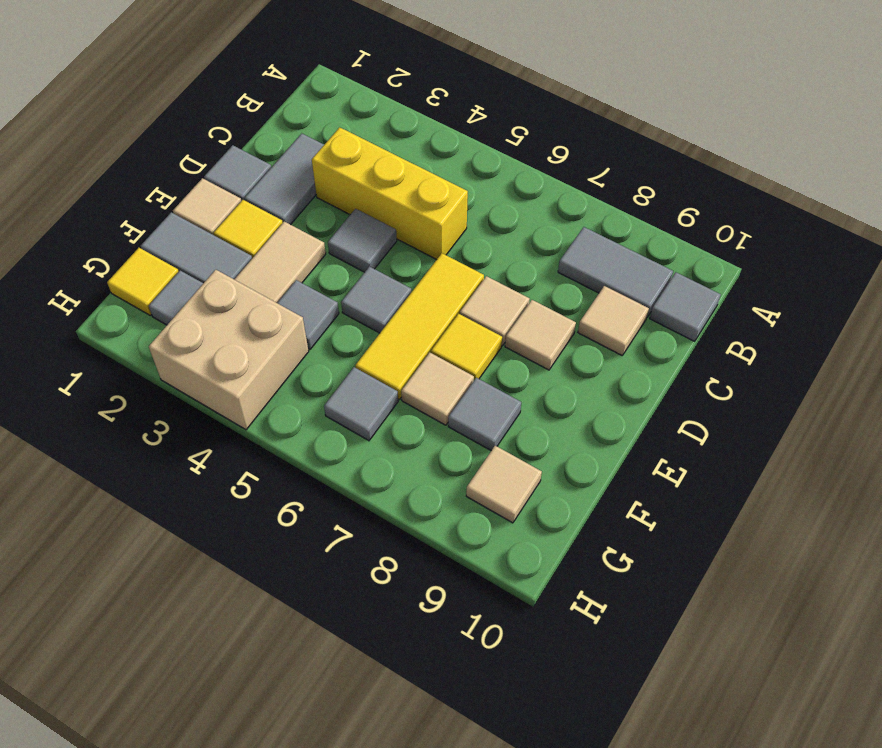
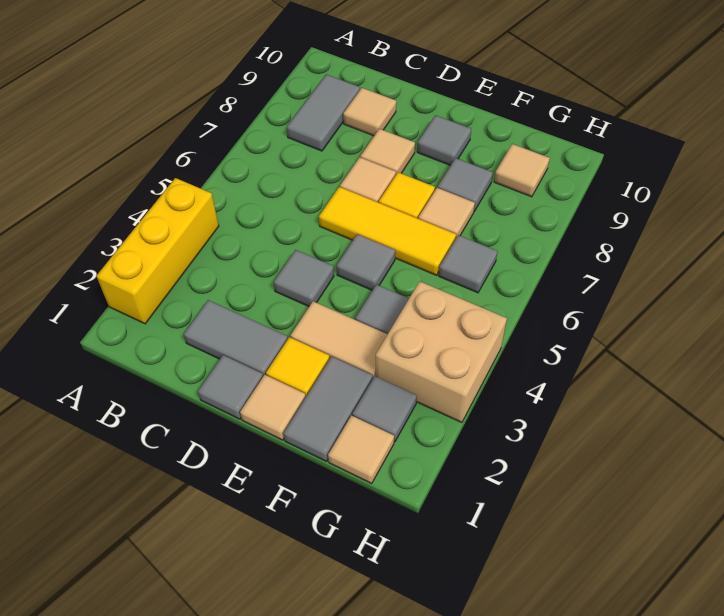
grey tile B10 level 1 -> grey tile E9 level 1
yellow brick C3:C5 level 1 -> yellow brick A2:A4 level 1
yellow tile G1 level 1 -> tan tile G1 level 1

